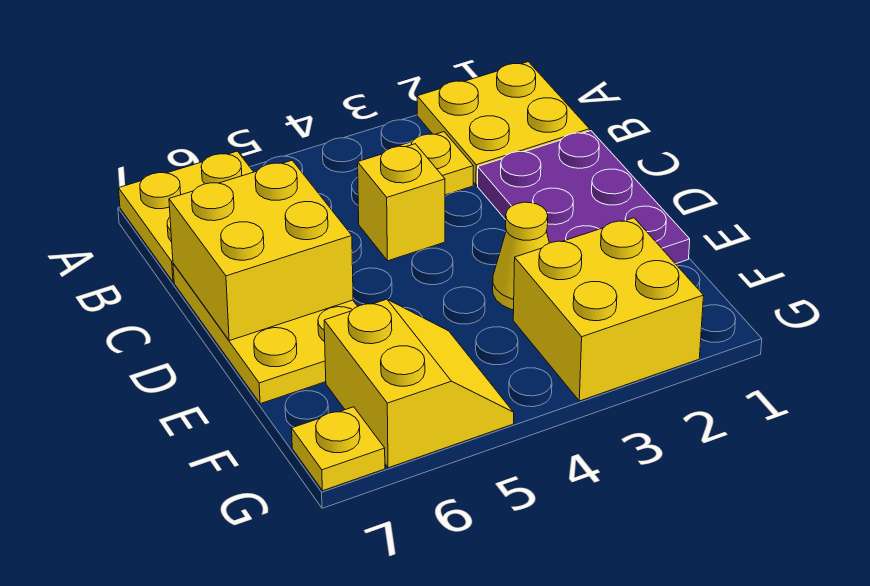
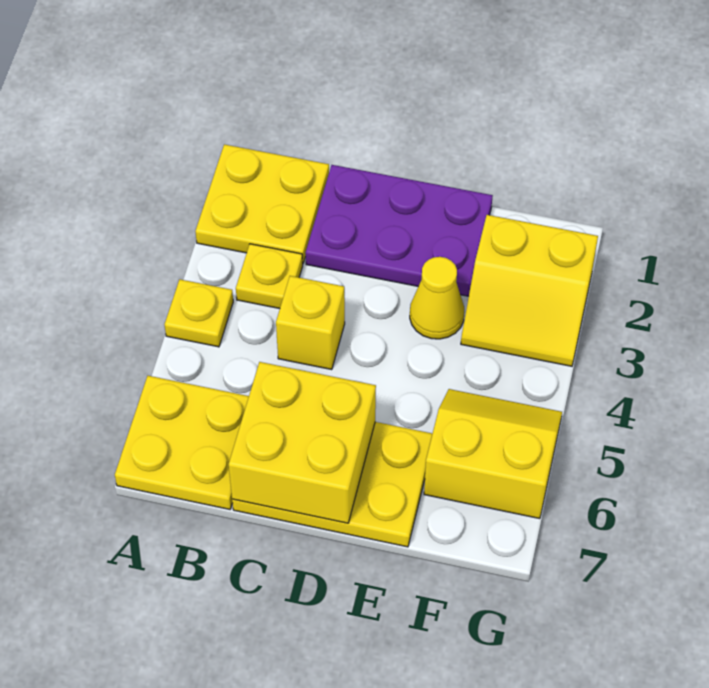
yellow brick F2:G3 level 1 -> yellow slope F2:G3 level 1 top 2
yellow plate G7 level 1 -> yellow plate A4 level 1

